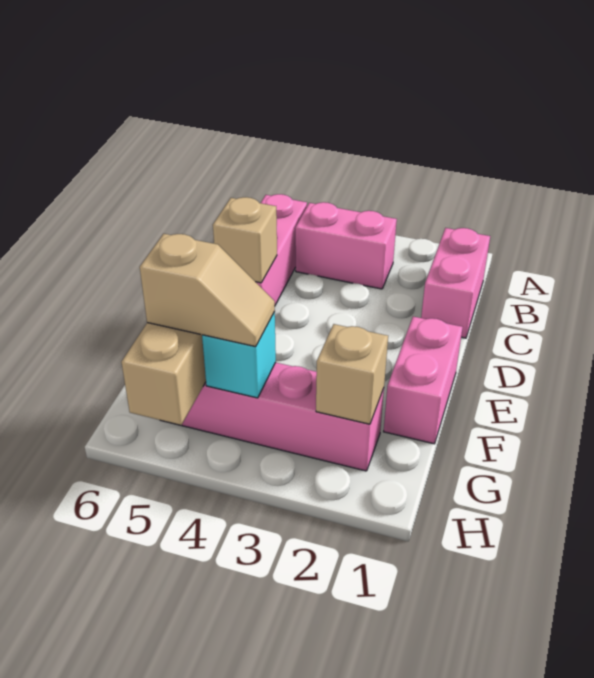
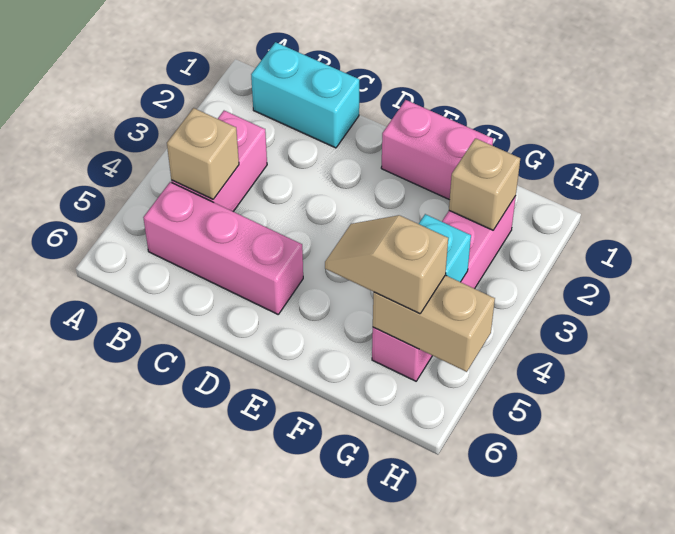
pink brick B1:C1 level 1 -> cyan brick B1:C1 level 1
tan brick D5 level 2 -> tan brick B4 level 2
tan slope G4:G5 level 3 top 5 -> tan slope F5:G5 level 3 top G

